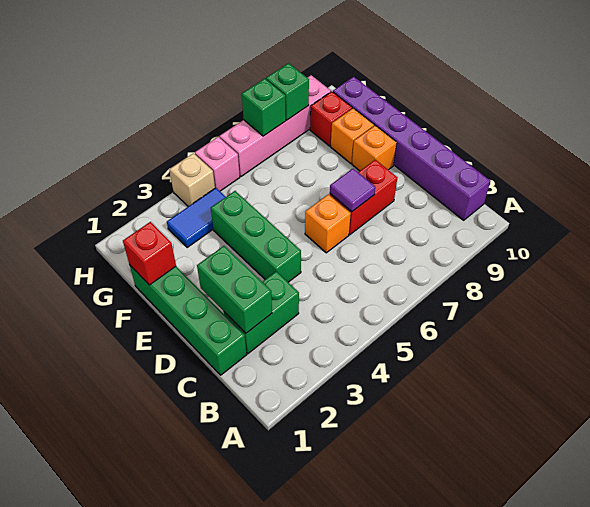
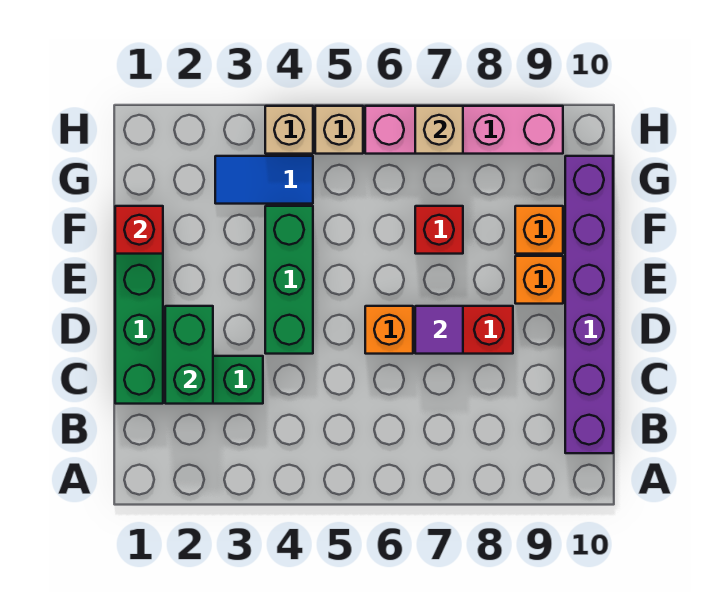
red brick G9 level 1 -> red brick F7 level 1
pink brick H5 level 1 -> tan brick H5 level 1
green brick H7 level 2 -> tan brick H7 level 2
green brick H8 level 2 -> none

